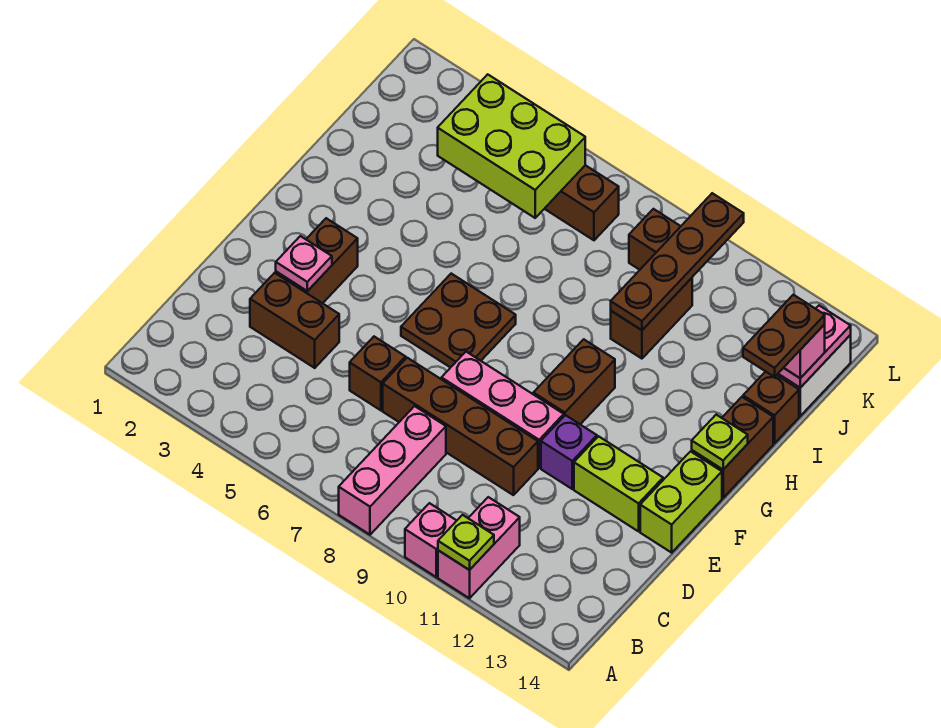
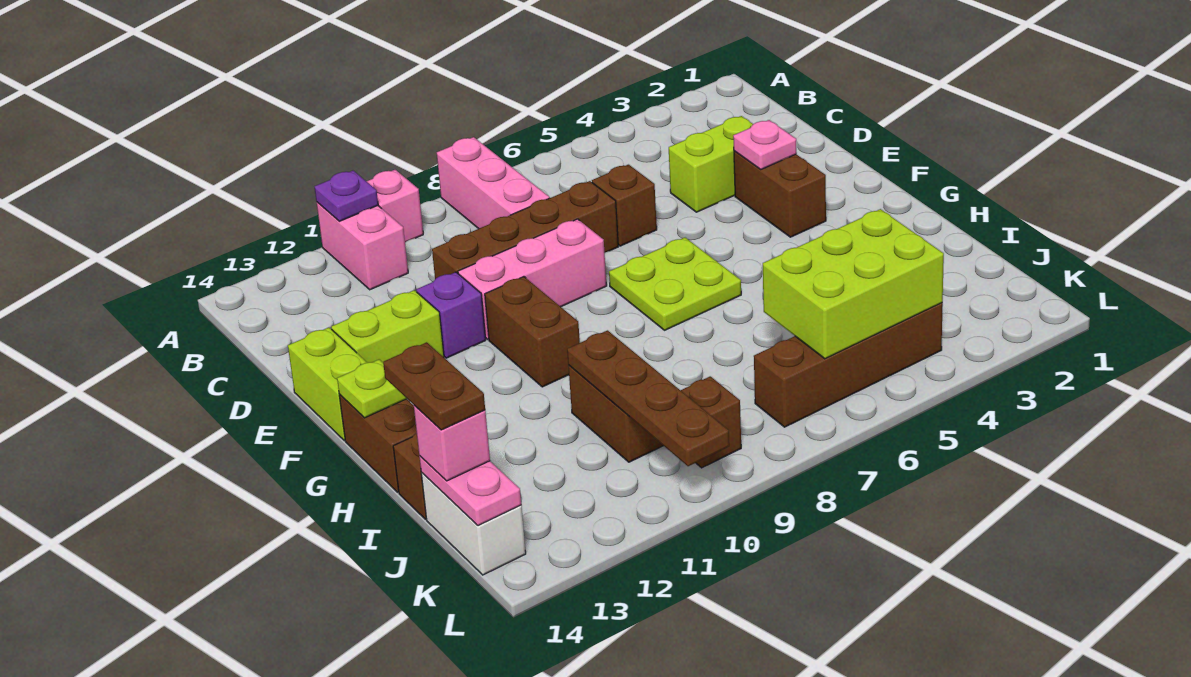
lime plate A11 level 2 -> purple plate A11 level 2
brown brick D3:D4 level 1 -> lime brick D3:D4 level 1
brown plate F6:G7 level 1 -> lime plate F6:G7 level 1

